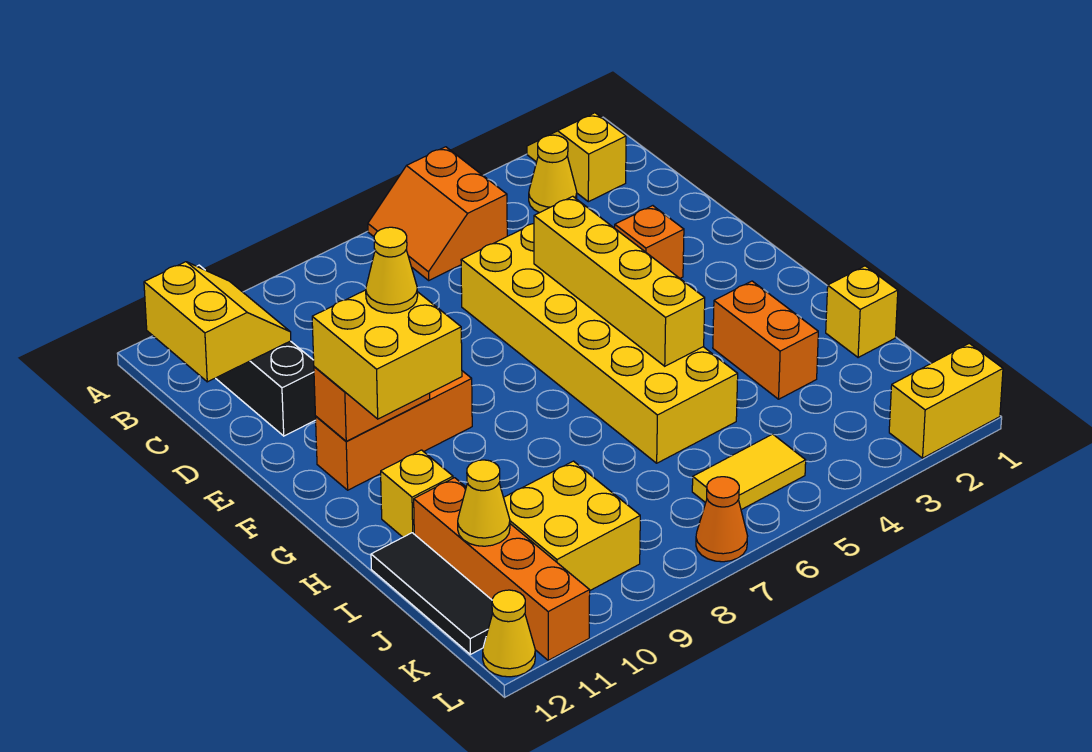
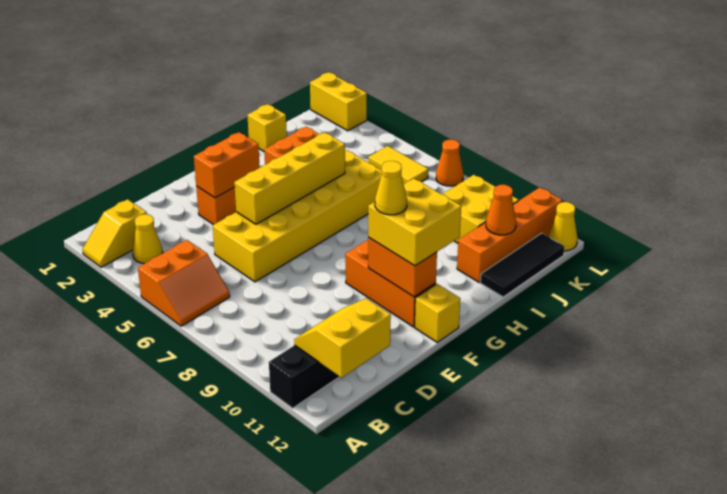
none -> orange brick E3:F3 level 2
yellow brick H11 level 1 -> yellow brick F12 level 1
yellow cone J11 level 2 -> orange cone J11 level 2

